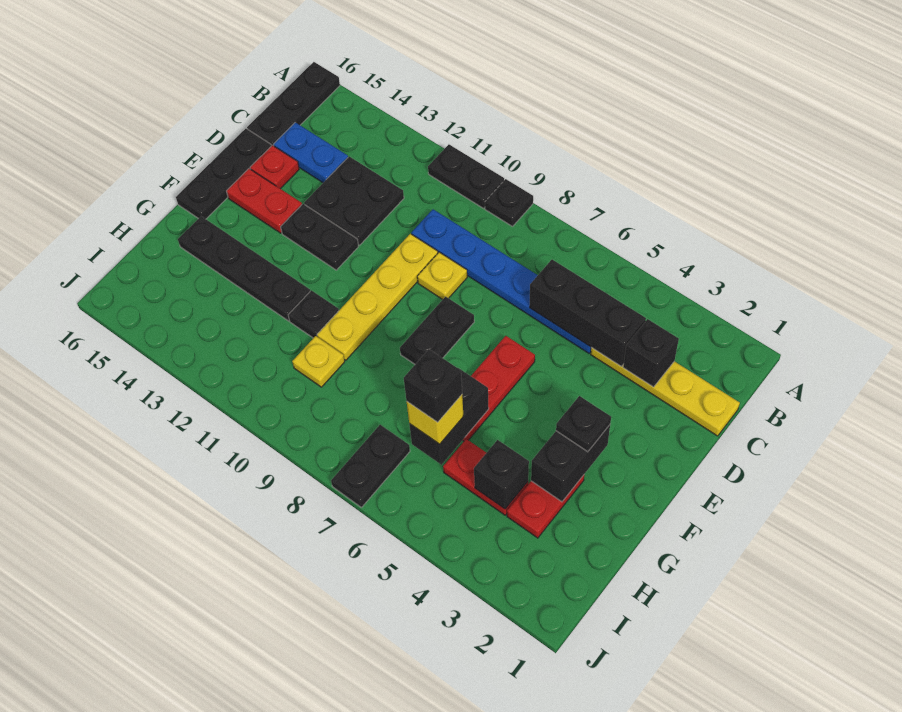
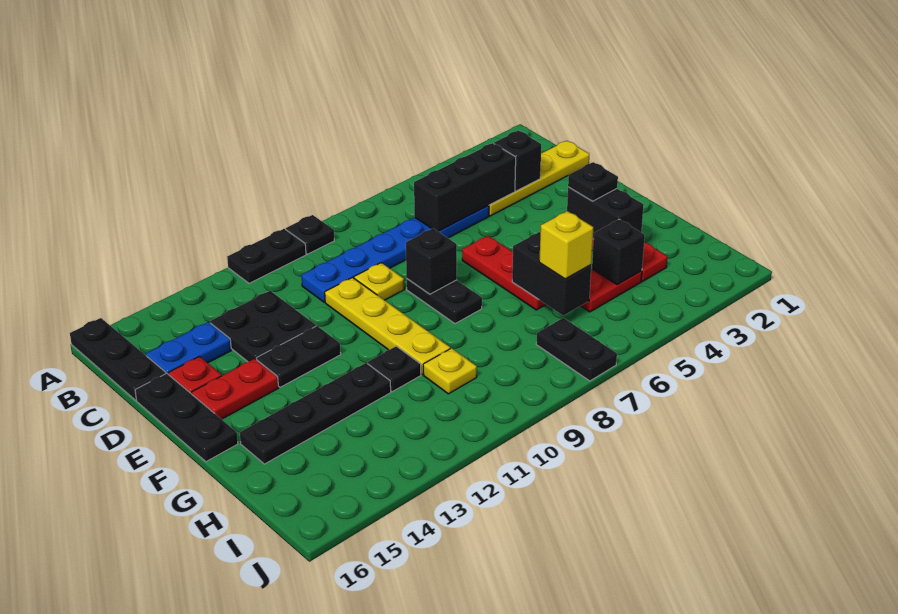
black brick H6 level 4 -> black brick E8 level 2

